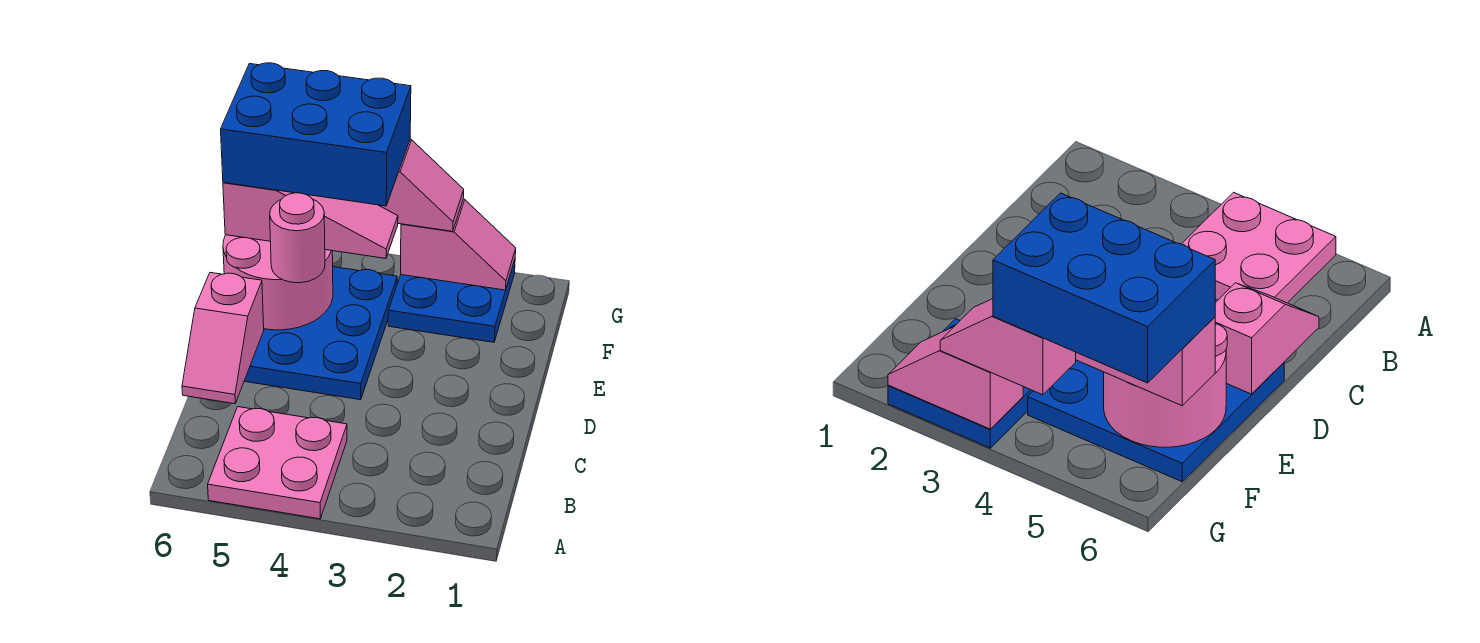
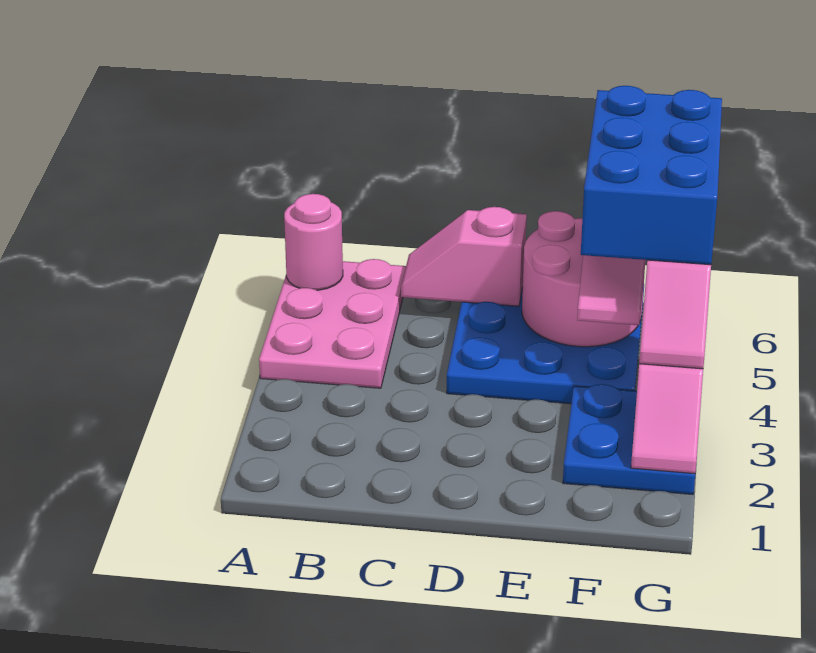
pink plate A4:B5 level 1 -> pink plate A4:B6 level 1
pink round brick E5 level 3 -> pink round brick A6 level 2

